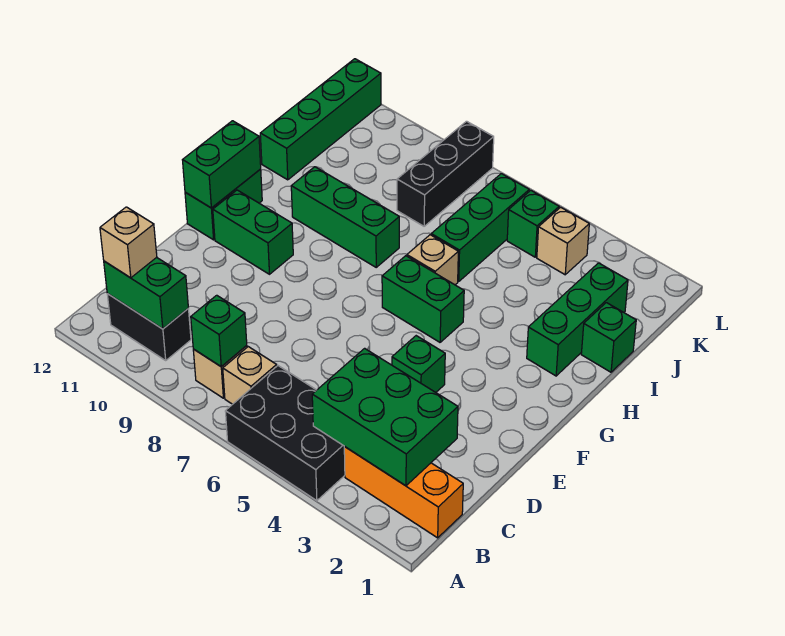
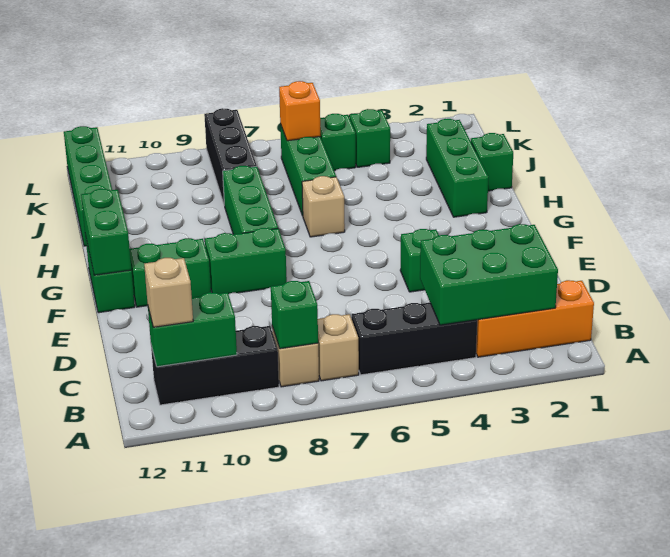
black brick A4:B6 level 1 -> black brick B4:B6 level 1
black brick B10:B11 level 1 -> black brick B9:B11 level 1
green brick G5:G6 level 1 -> green brick F8:F9 level 1
green brick H8:H10 level 1 -> green brick G8:I8 level 1
tan brick K4 level 1 -> green brick K4 level 1
none -> orange brick K6 level 2

